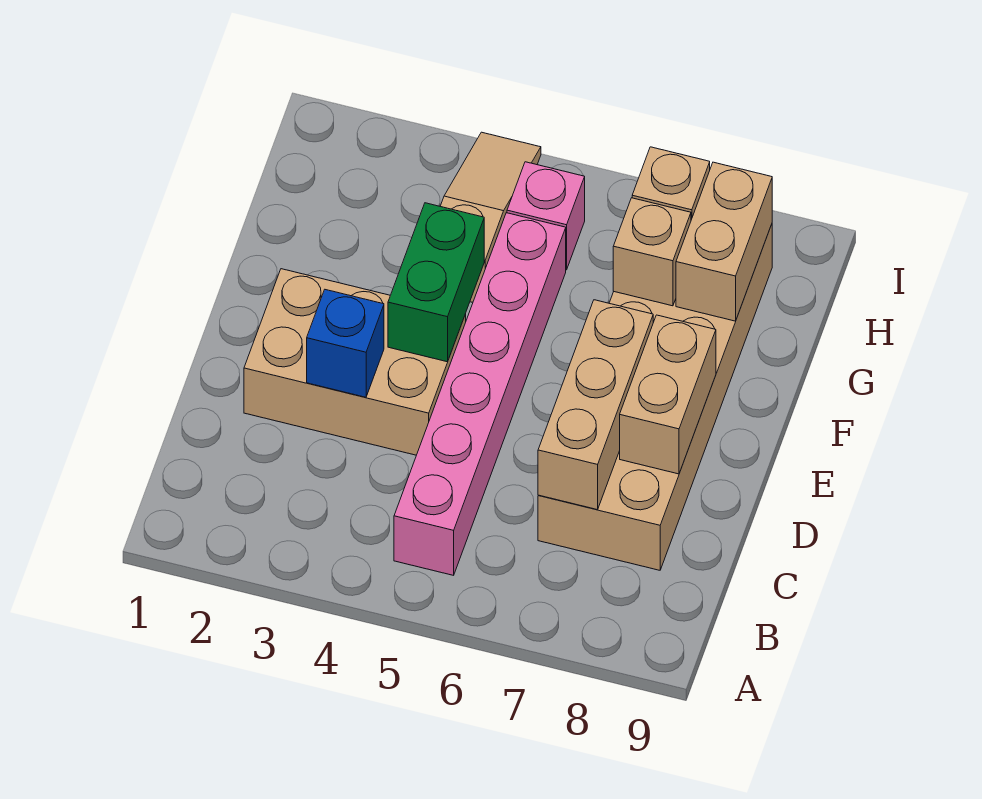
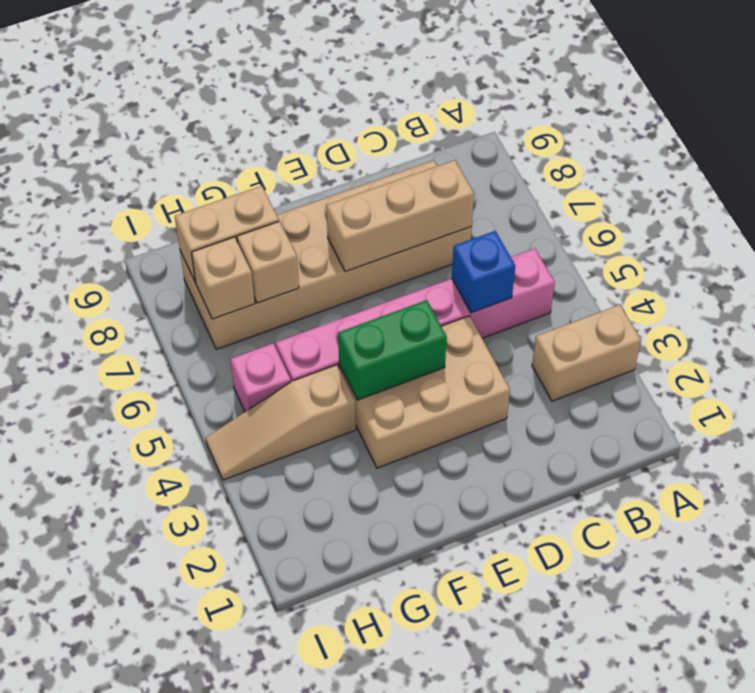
tan brick D2:E4 level 1 -> tan brick D3:F4 level 1
blue brick D3 level 2 -> blue brick C5 level 2
tan brick D8:E8 level 2 -> tan brick A3:B3 level 1

